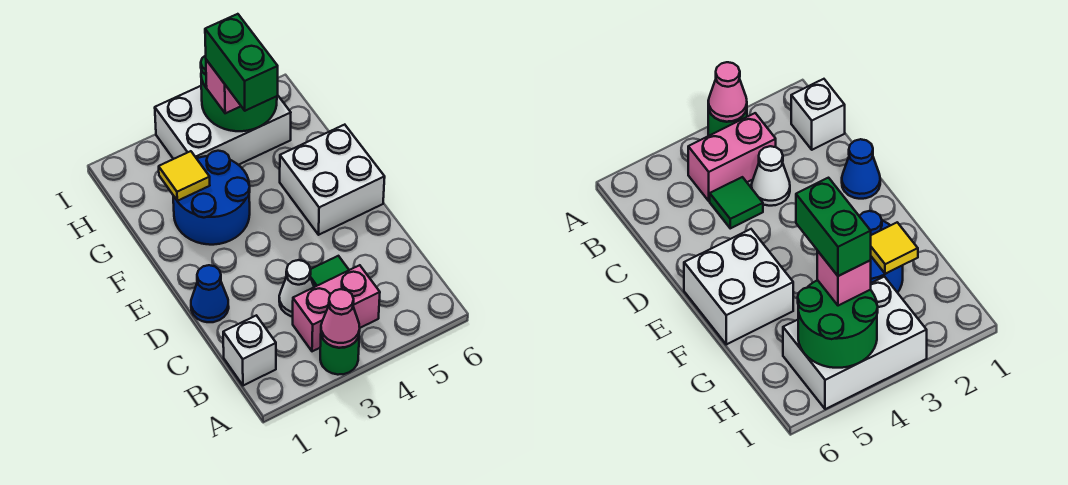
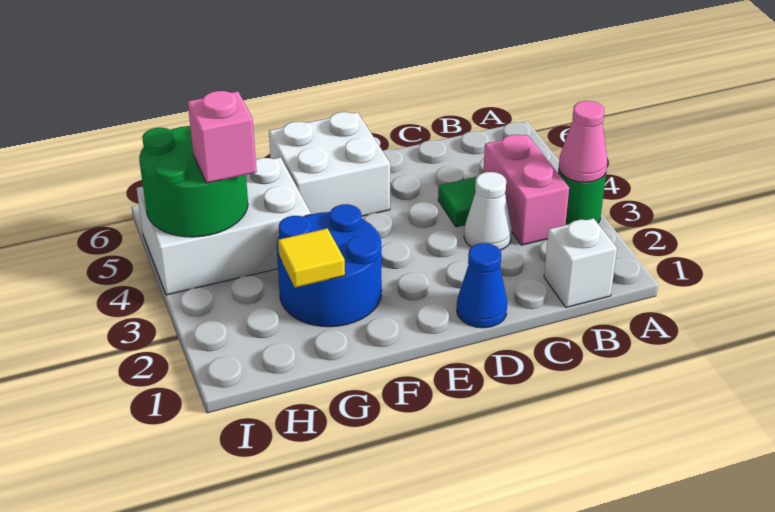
green brick G4:H4 level 4 -> none
white brick H3:I5 level 1 -> white brick G4:I5 level 1

